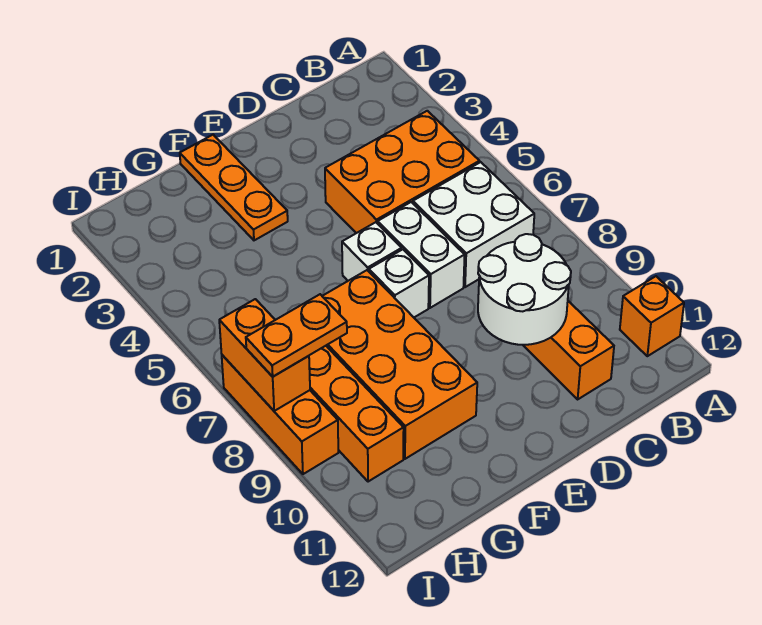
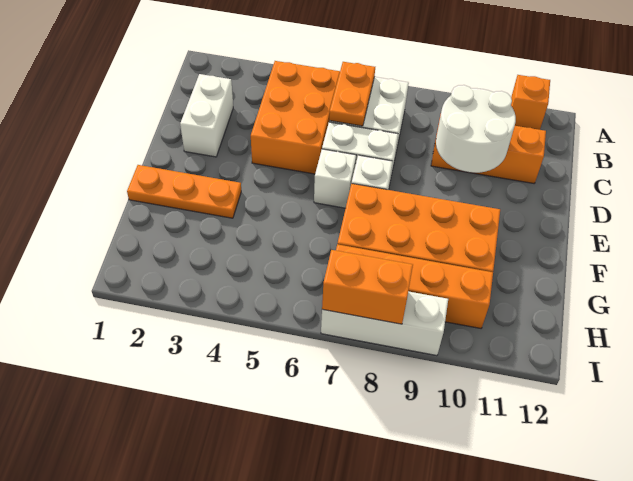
none -> white brick C2:D2 level 1
orange plate H8:I8 level 3 -> orange plate B6:C6 level 2
orange brick I7:I9 level 1 -> white brick I7:I9 level 1

